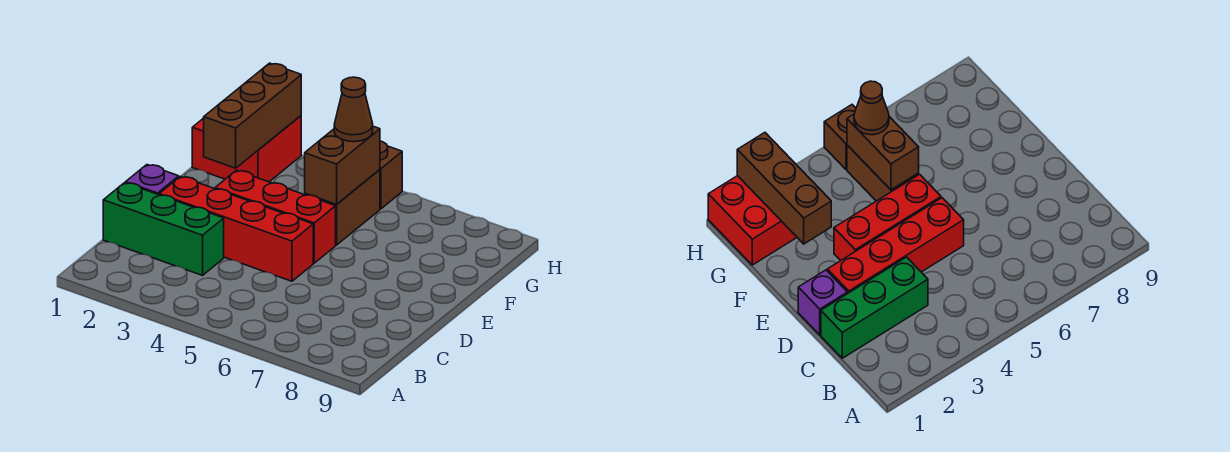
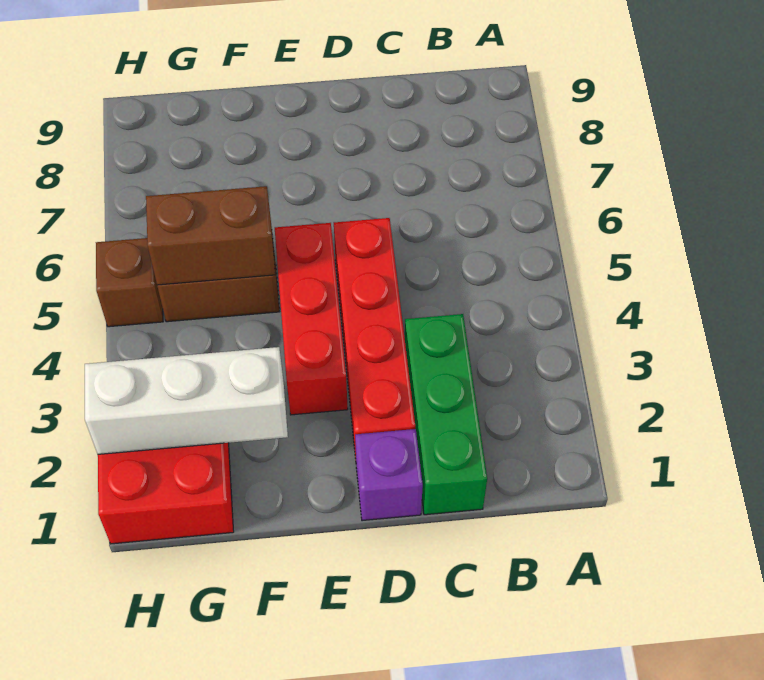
brown brick F2:H2 level 2 -> white brick F2:H2 level 2
brown cone G5 level 3 -> none

